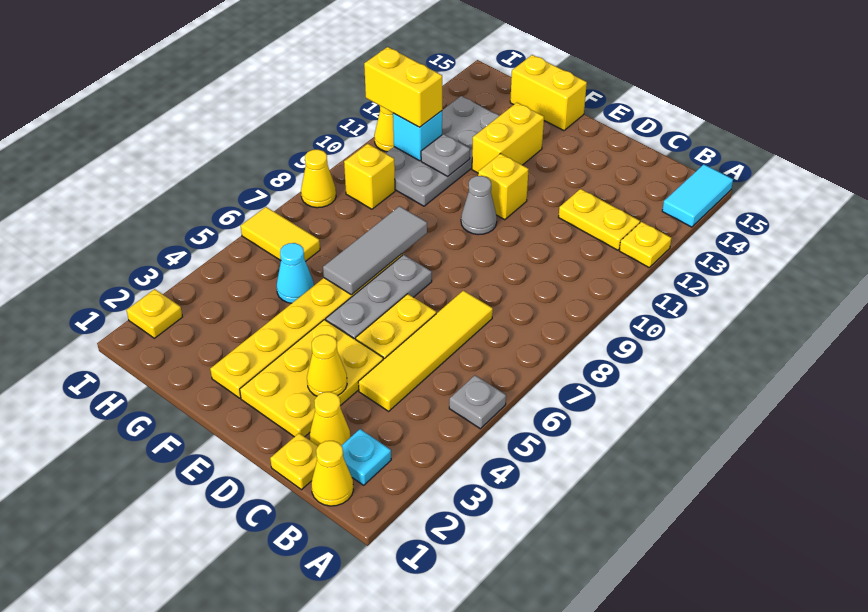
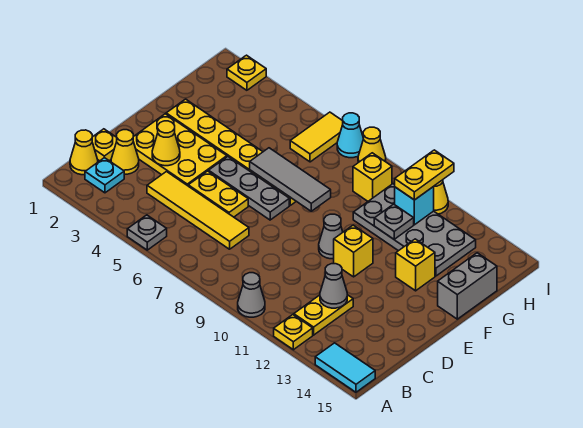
none -> grey cone A10 level 1
none -> grey cone C12 level 2
yellow brick F12:F13 level 1 -> yellow brick F13 level 1
yellow brick F15:G15 level 1 -> grey brick F15:G15 level 1
cyan cone G5 level 1 -> cyan cone I7 level 1
yellow brick H11:I11 level 3 -> yellow plate H11:I11 level 3

